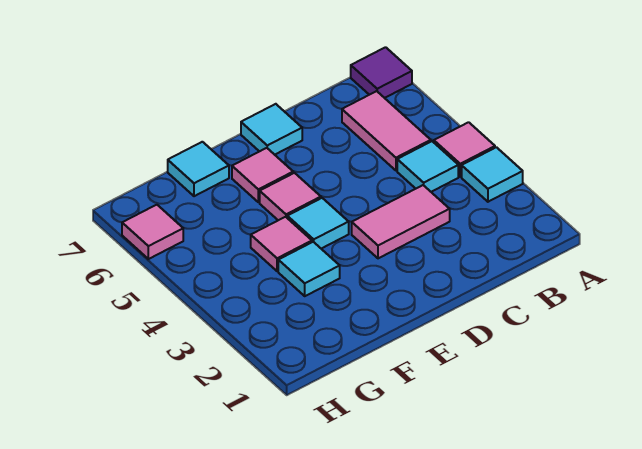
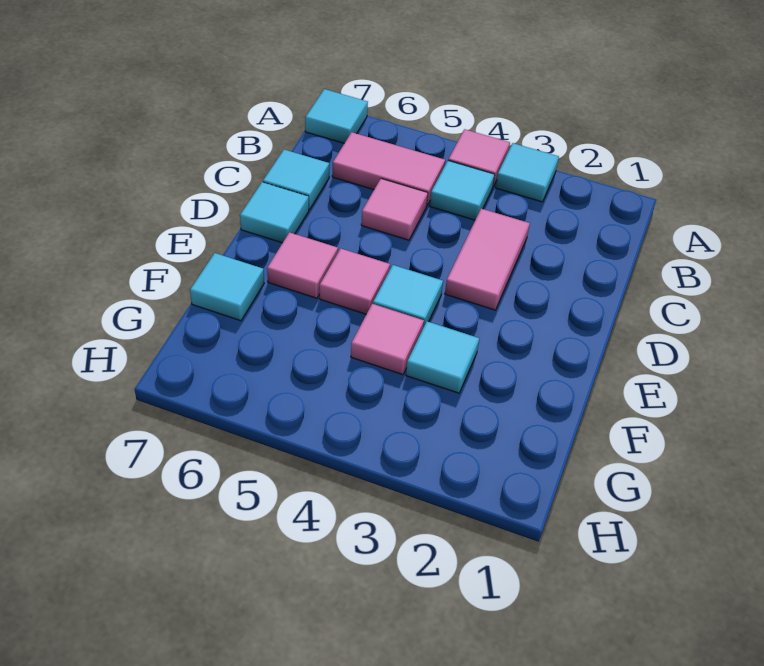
purple tile A7 level 1 -> cyan tile A7 level 1
none -> cyan tile C7 level 1
pink tile H6 level 1 -> pink tile C5 level 1

